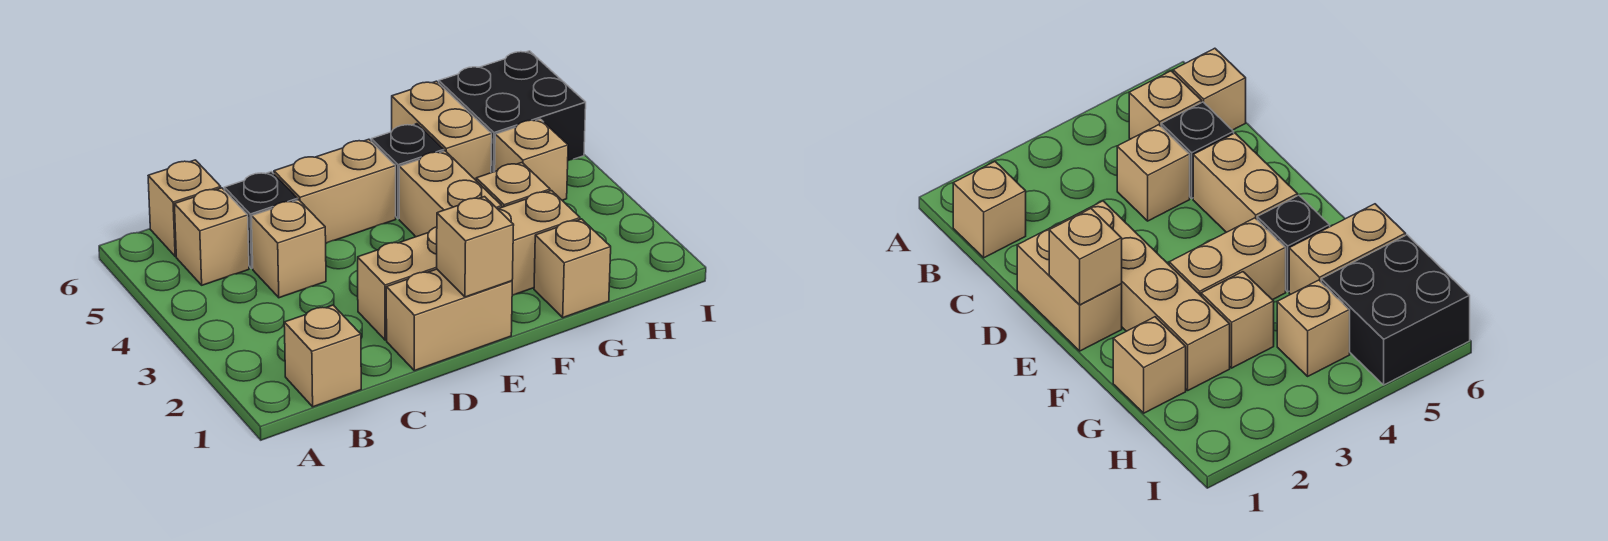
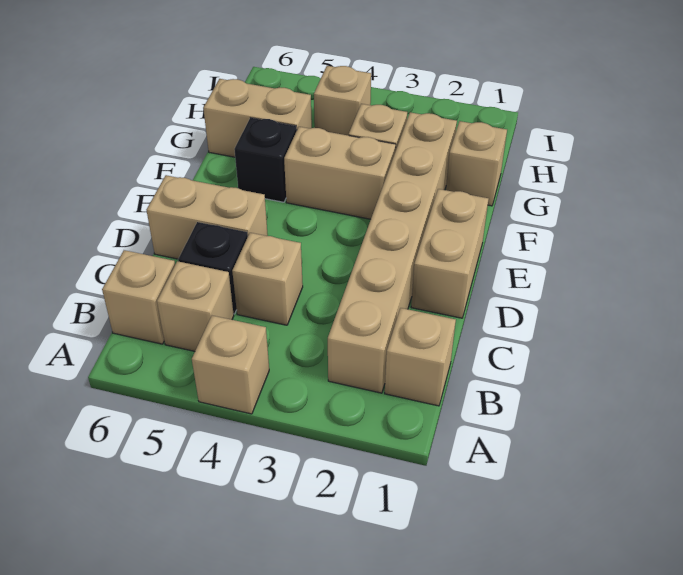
tan brick D2:G2 level 1 -> tan brick B2:G2 level 1
tan brick D5:E5 level 1 -> tan brick D5:D6 level 1
tan brick E1 level 2 -> tan brick A4 level 1
black brick H5:I6 level 1 -> none

